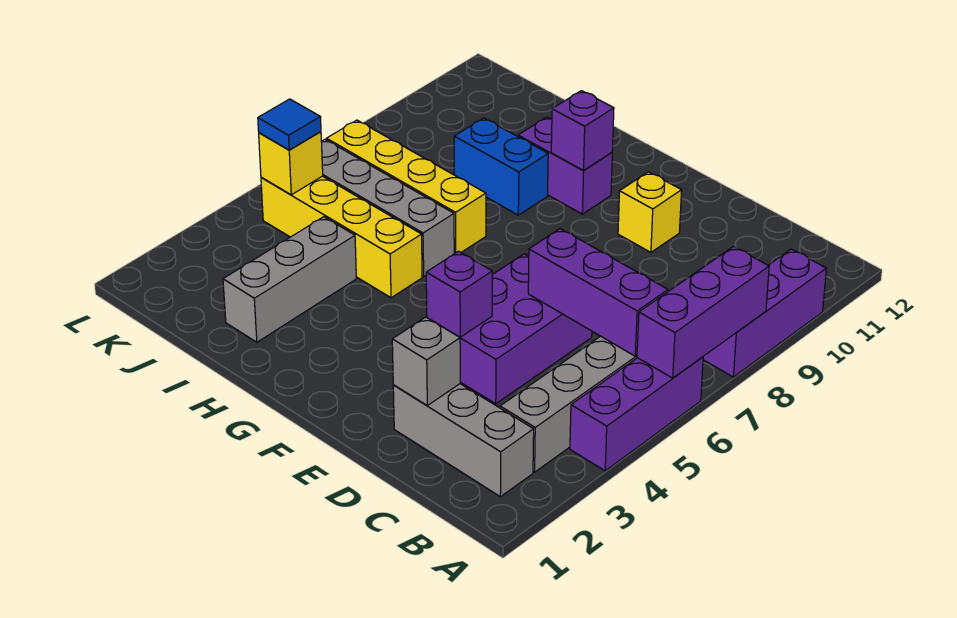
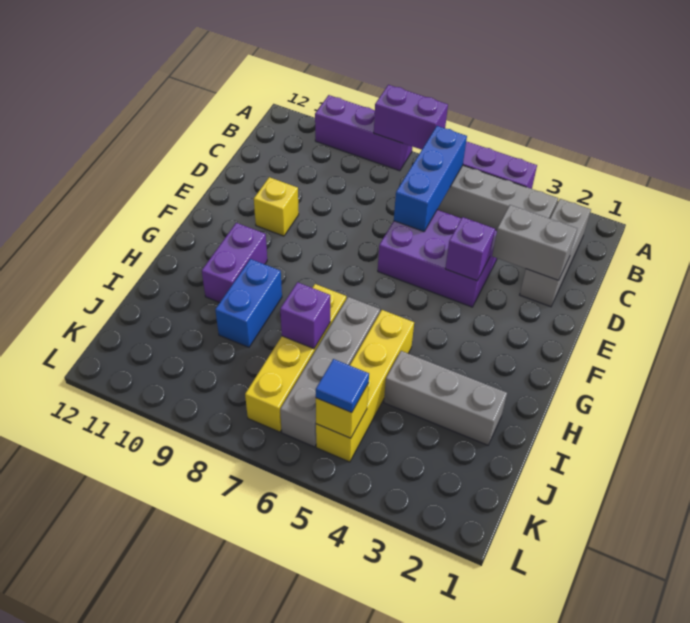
purple brick A6:A8 level 2 -> purple brick A7:A8 level 2
purple brick B6:D6 level 2 -> blue brick B6:D6 level 2
grey brick D2 level 2 -> grey brick D2:D3 level 2
purple brick G10 level 2 -> purple brick I7 level 2

